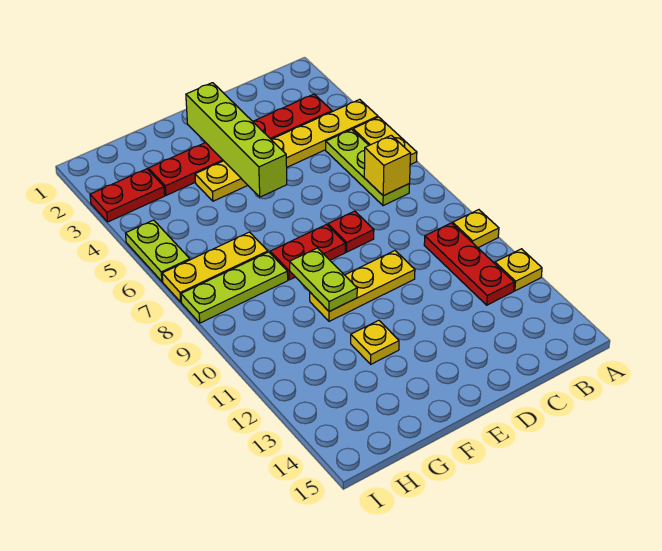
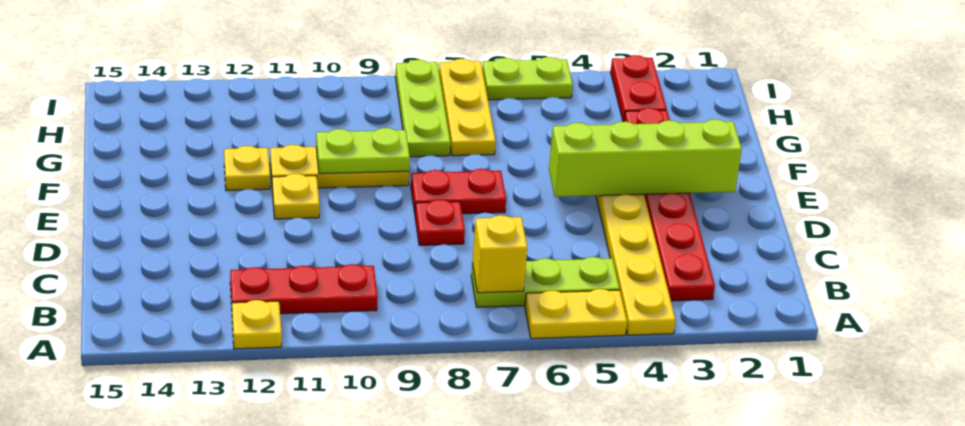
yellow plate A10 level 1 -> yellow plate E11 level 1
yellow plate D10:F10 level 1 -> yellow plate F9:F11 level 1
red plate E8:F8 level 1 -> red plate E7:E8 level 1

